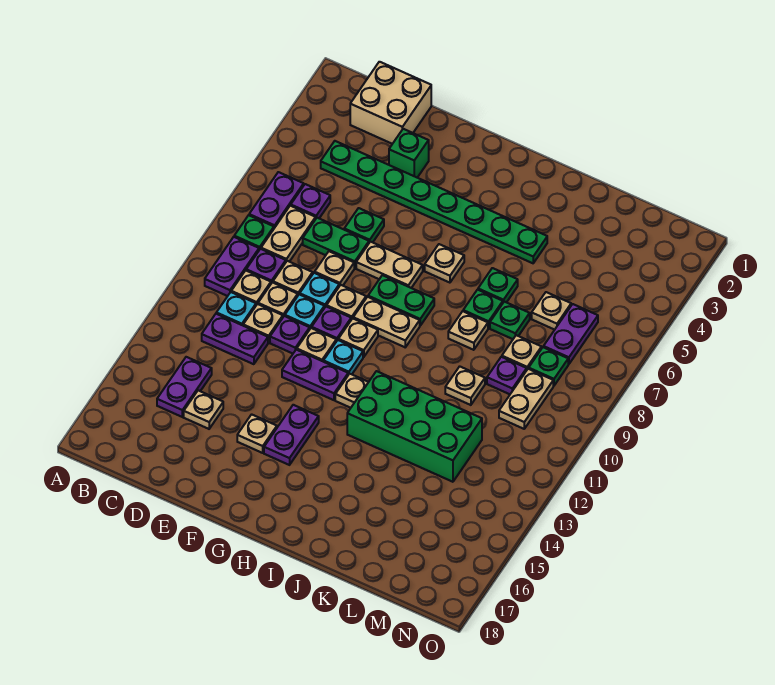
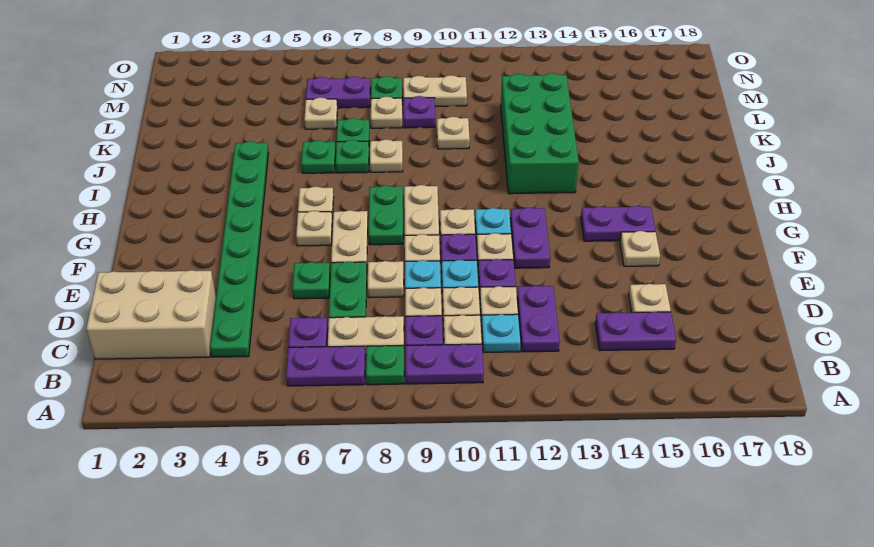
tan brick C1:D2 level 1 -> tan brick C1:D3 level 1
green brick E3 level 1 -> none
tan plate H12 level 1 -> tan plate G6 level 1

